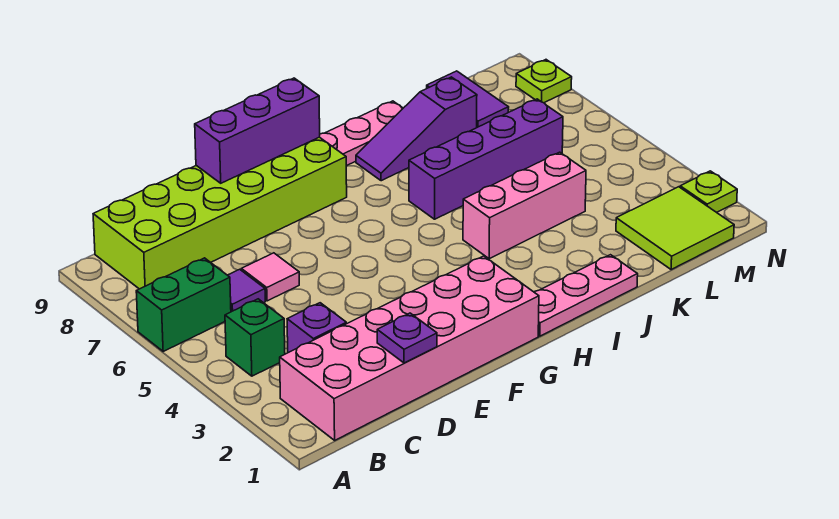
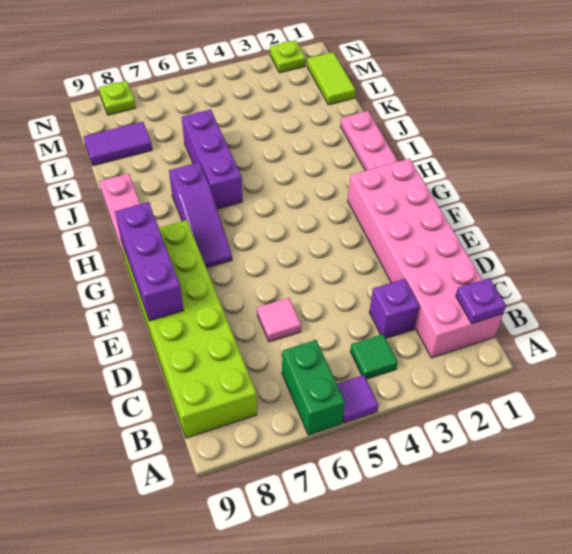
green brick B4 level 1 -> green tile B4 level 1
purple tile C6 level 1 -> purple tile A5 level 1
purple plate D1 level 2 -> purple plate B1 level 2
pink brick I4:K4 level 1 -> none
purple brick I6:L6 level 1 -> purple brick I6:K6 level 1
purple slope I8:K8 level 1 top K -> purple slope G7:I7 level 1 top I
lime tile L1:M2 level 1 -> lime tile L1:M1 level 1

